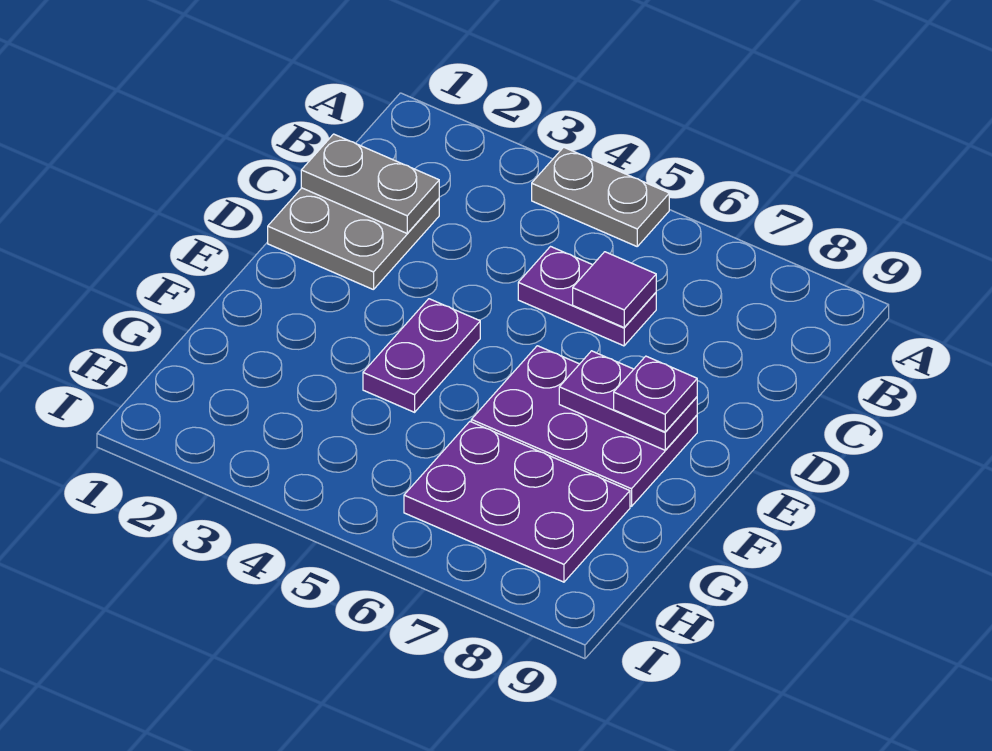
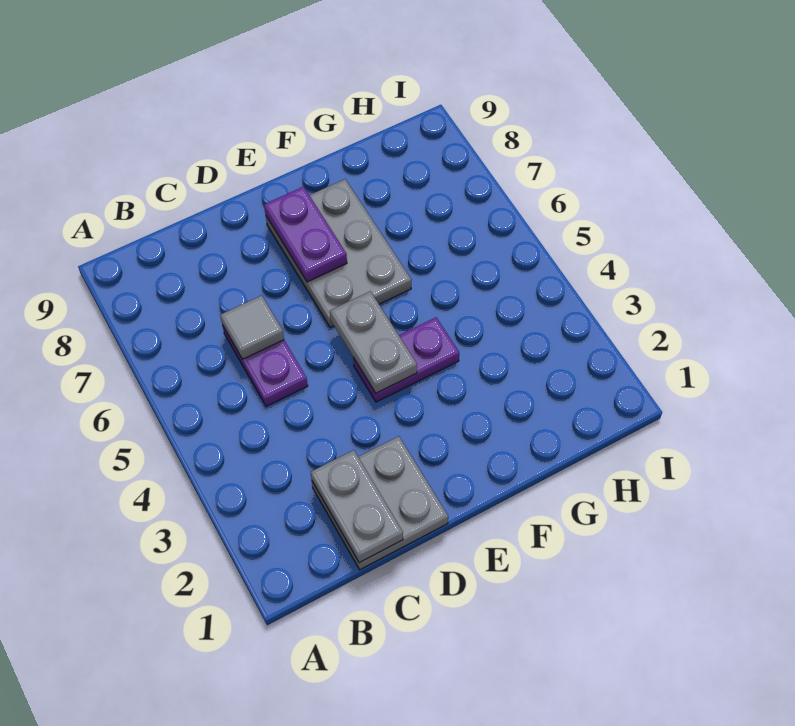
grey plate A4:A5 level 1 -> grey plate E4:E5 level 2
purple tile C6 level 2 -> grey tile C6 level 2
purple plate E6:F8 level 1 -> grey plate E6:F8 level 1
purple plate E8 level 3 -> none
purple plate G6:H8 level 1 -> none

